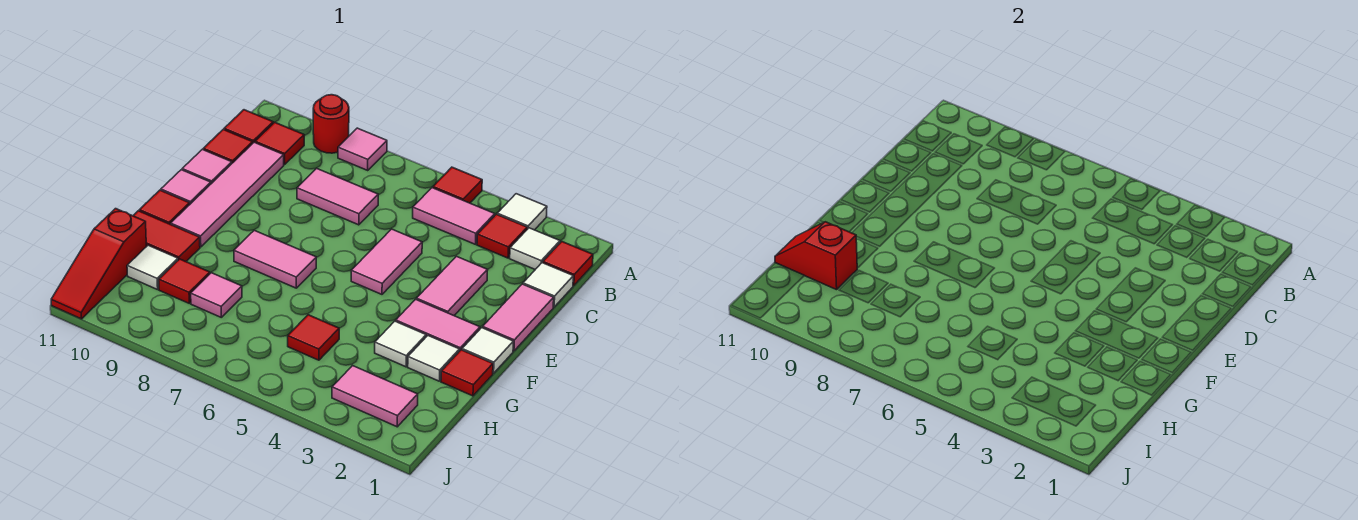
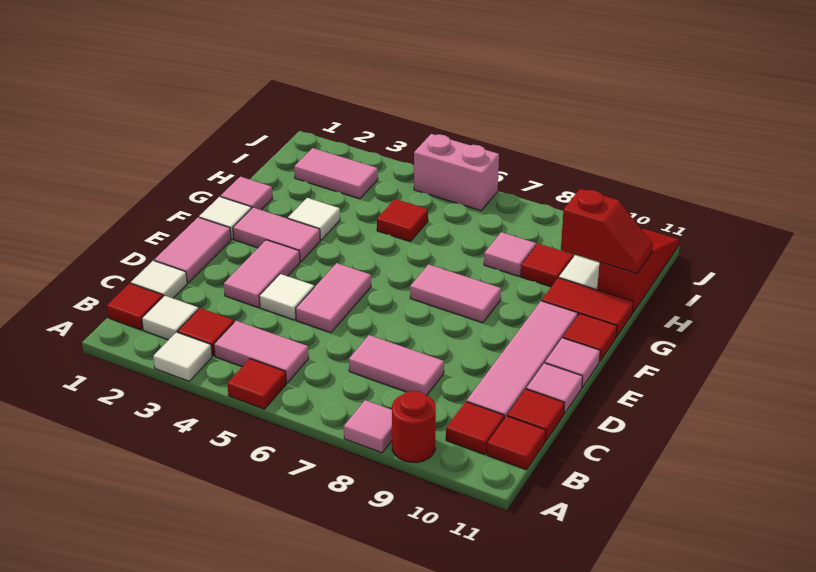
red tile G1 level 1 -> pink tile G1 level 1
white tile G2 level 1 -> white tile D4 level 1
none -> pink brick J5:J6 level 1

